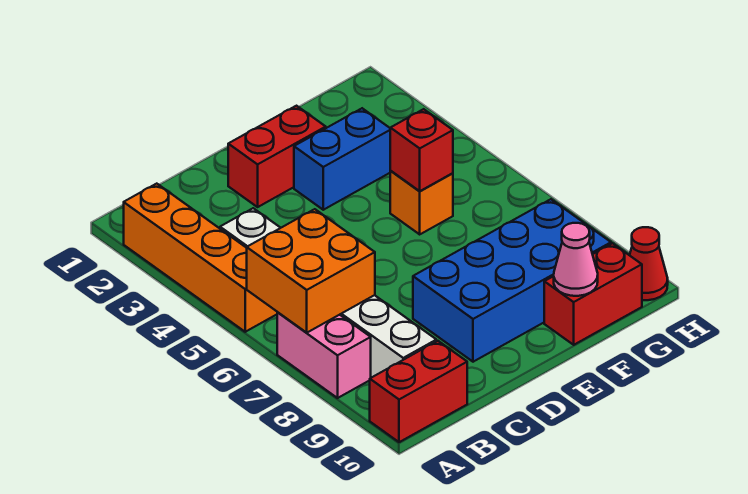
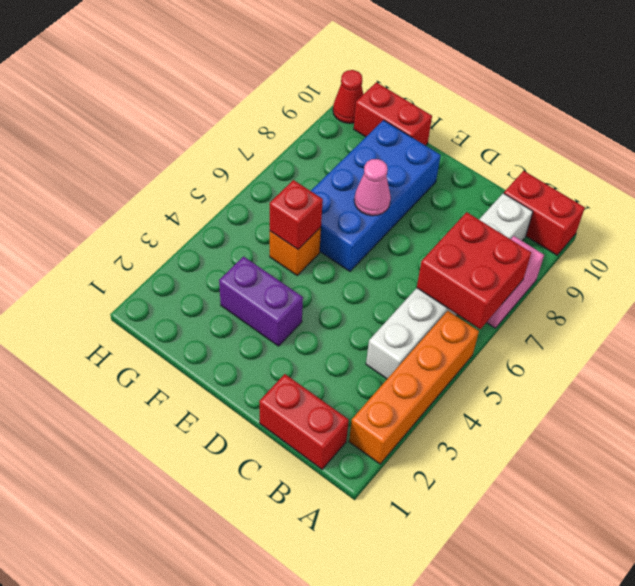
orange brick A6:B7 level 2 -> red brick A6:B7 level 2
red brick D2:E2 level 1 -> red brick B1:C1 level 1
blue brick D8:G9 level 1 -> blue brick E6:F9 level 1
blue brick E3:F3 level 1 -> purple brick E3:F3 level 1
pink cone F10 level 2 -> pink cone E7 level 2

